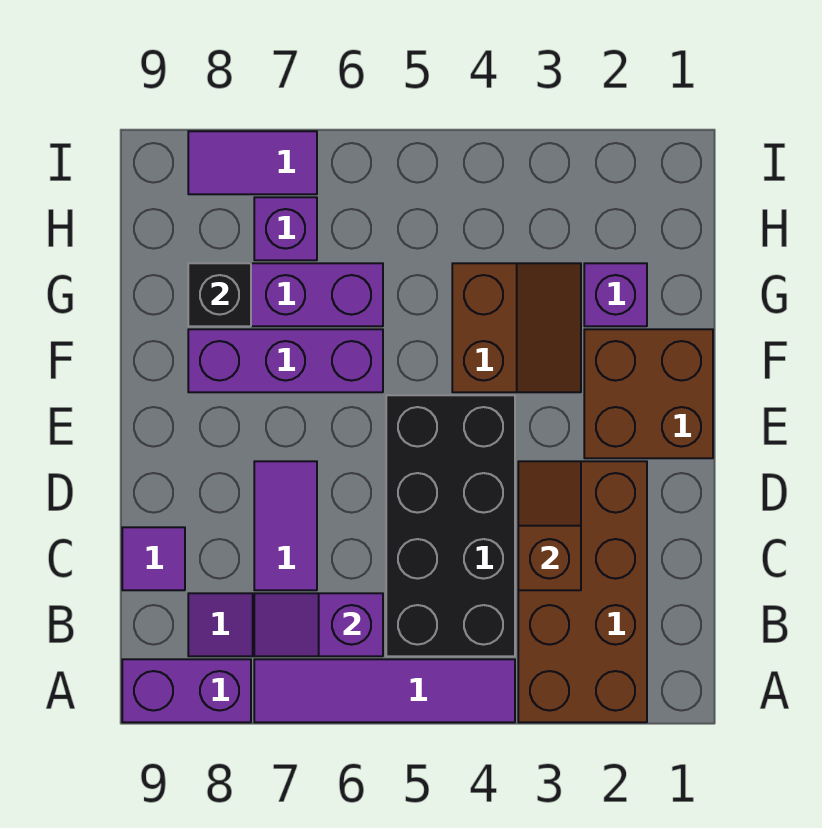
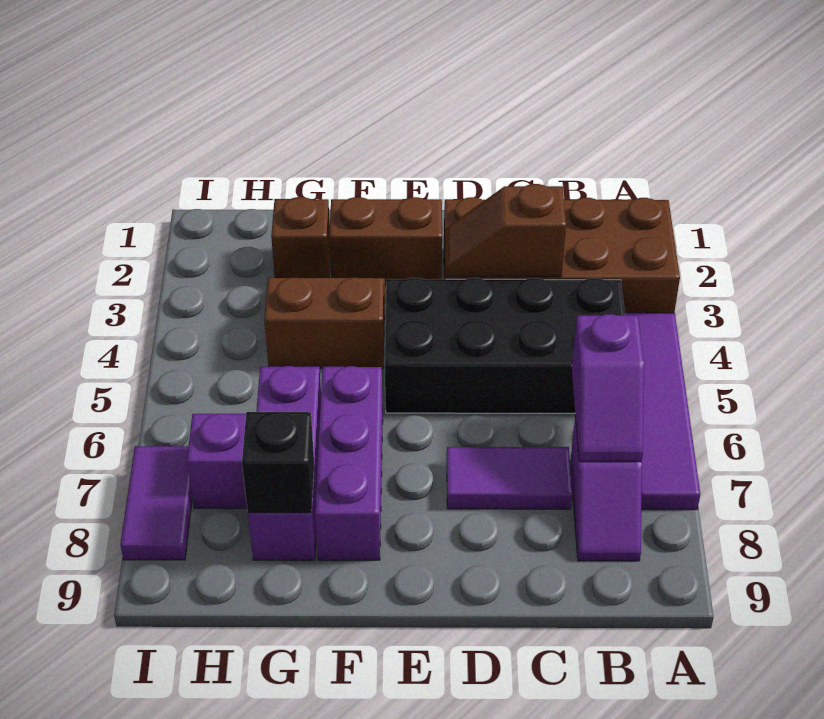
purple brick A8:A9 level 1 -> none
purple tile C9 level 1 -> none
brown brick E1:F2 level 1 -> brown brick E2:F2 level 1
purple brick G2 level 1 -> brown brick G2 level 1

